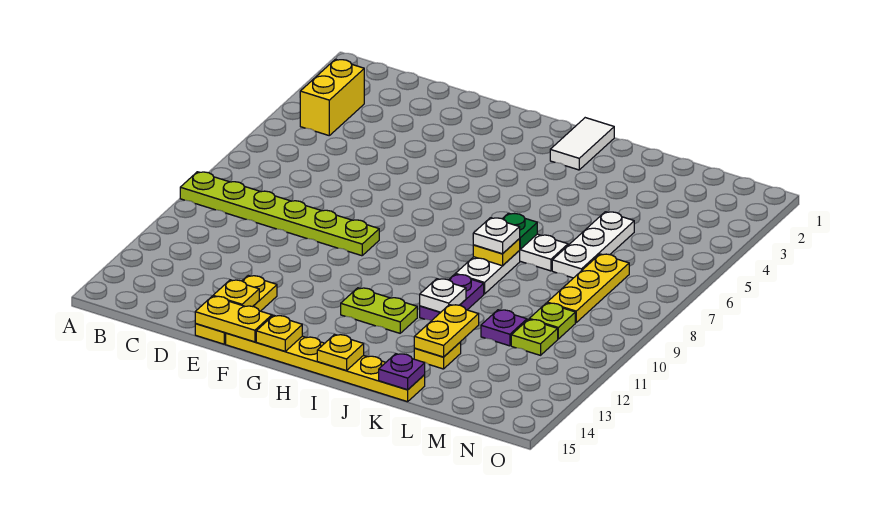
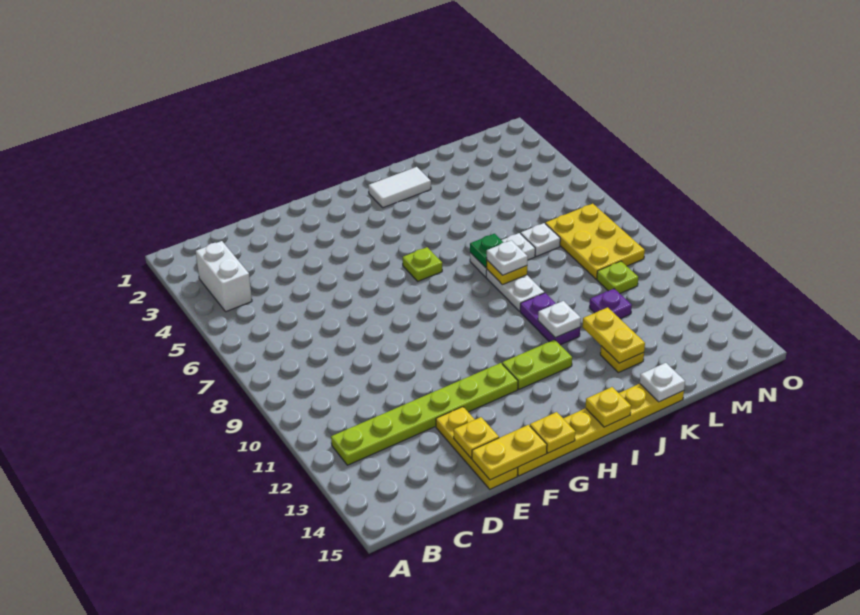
lime plate A9:F9 level 1 -> lime plate B12:G12 level 1
yellow brick B3:B4 level 1 -> white brick B3:B4 level 1
white tile I1:I2 level 1 -> white tile I2:J2 level 1
purple plate K15 level 2 -> white plate K15 level 2
white plate L5:L7 level 1 -> white plate L7 level 1
yellow plate M7:M9 level 1 -> yellow plate M7:N9 level 1
lime plate M11 level 1 -> lime plate H6 level 1

